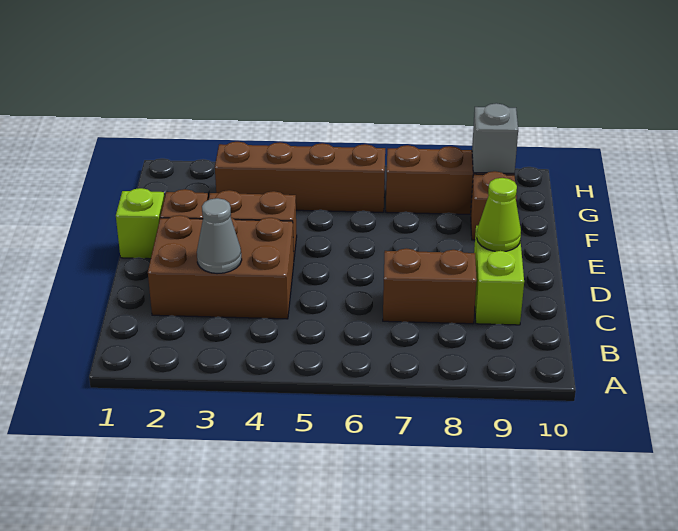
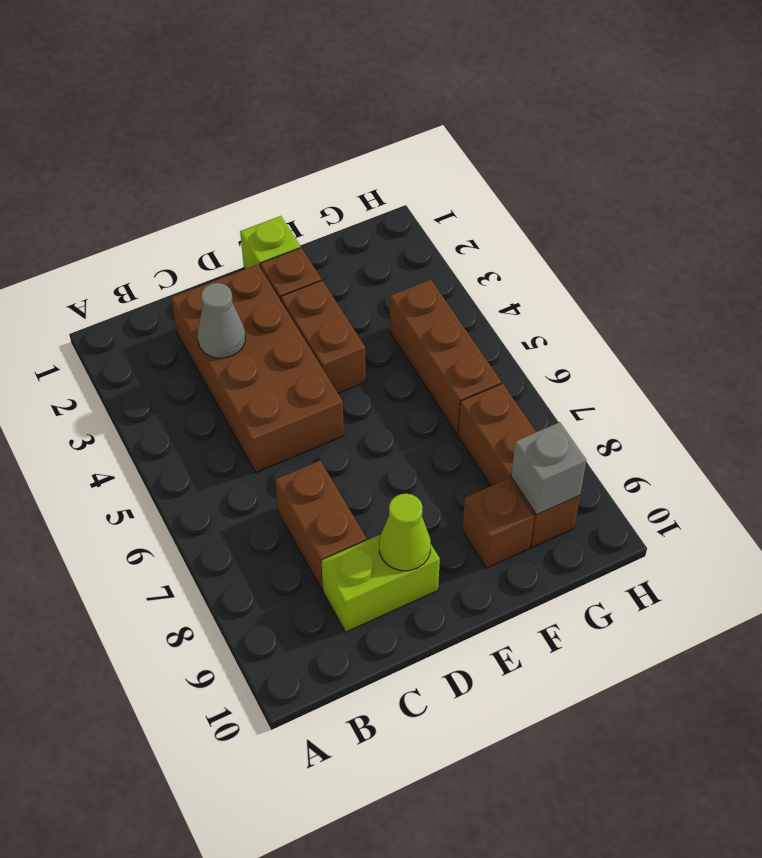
brown brick C2:D4 level 1 -> brown brick C2:D5 level 1
brown brick G3:G6 level 1 -> brown brick G4:G6 level 1

